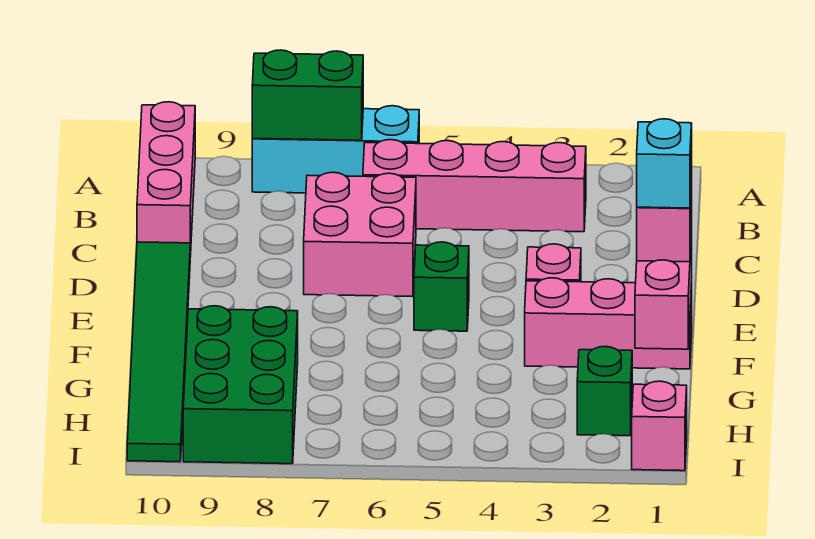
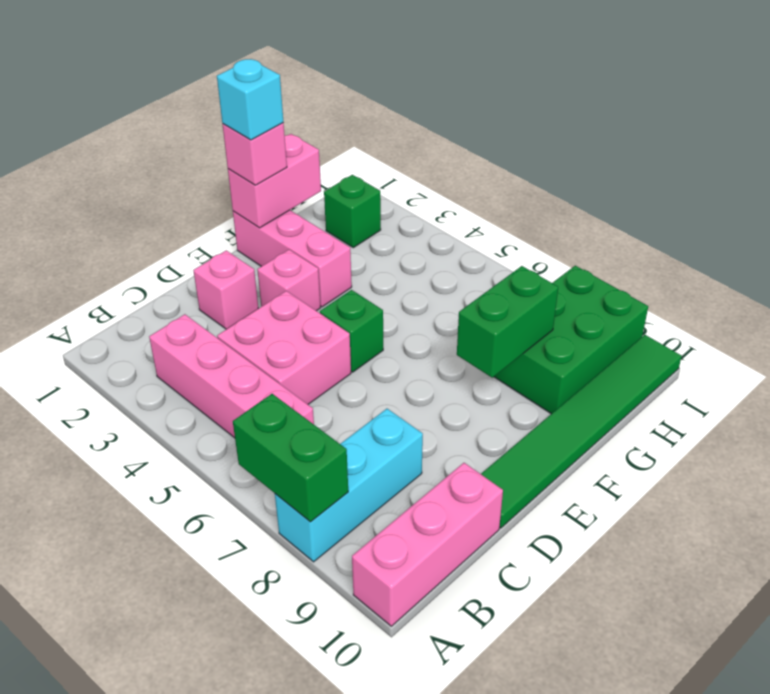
cyan brick A6:A8 level 1 -> cyan brick A8:C8 level 1
pink brick C6:D7 level 1 -> pink brick C4:D5 level 1
none -> green brick F8:G8 level 2
pink brick I1 level 1 -> pink brick D2 level 1

